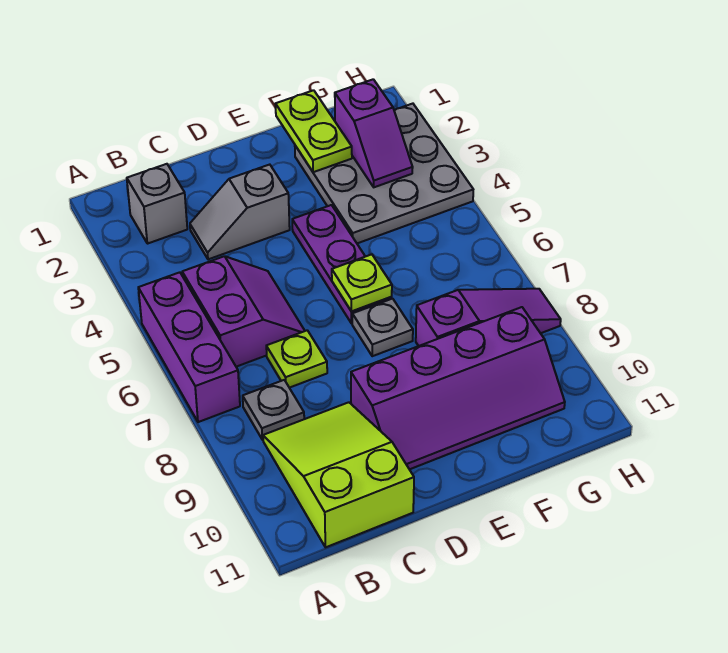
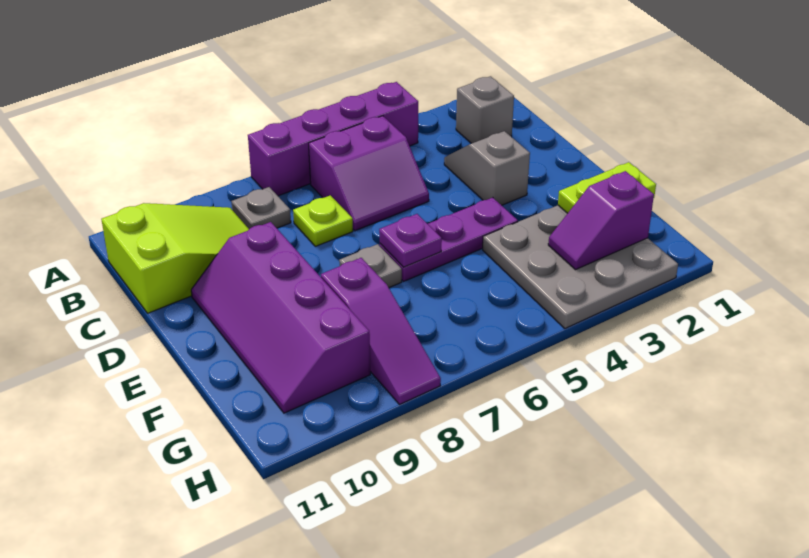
purple brick A5:A7 level 1 -> purple brick A4:A7 level 1
lime plate E6 level 2 -> purple plate E6 level 2

